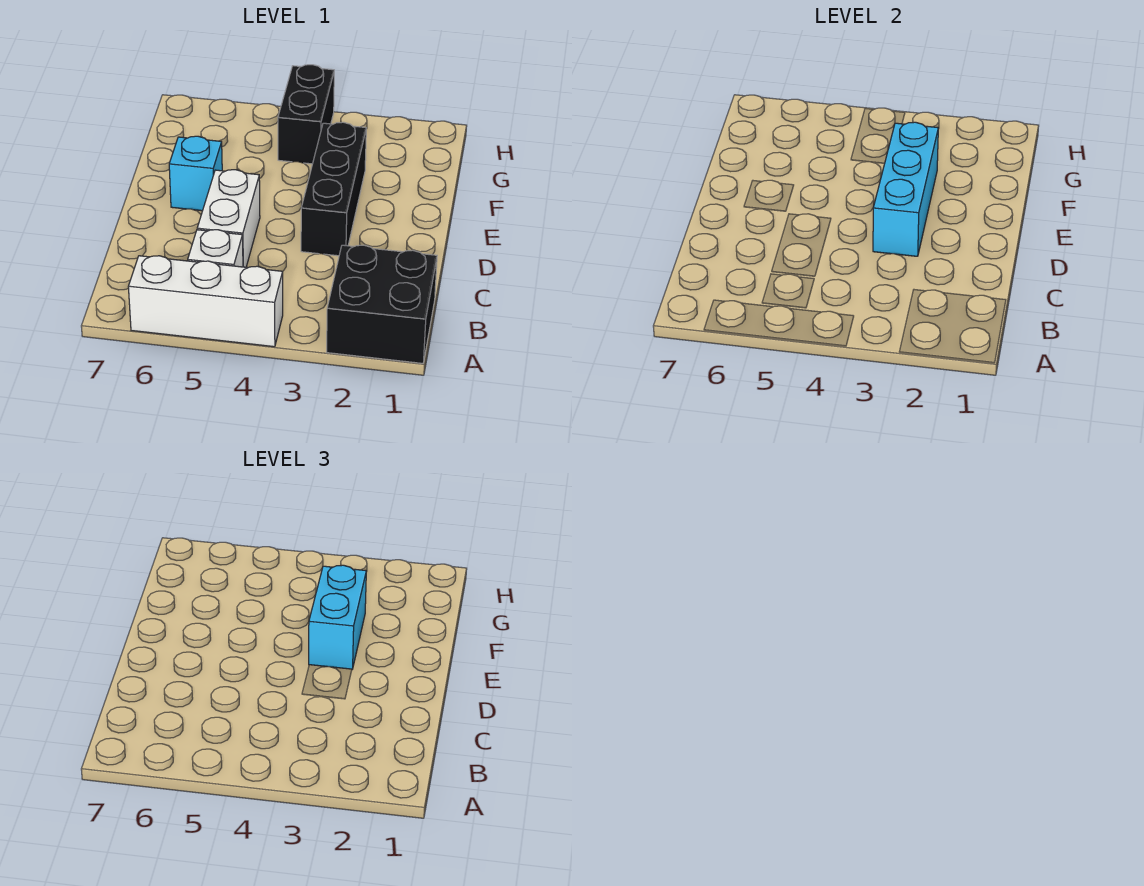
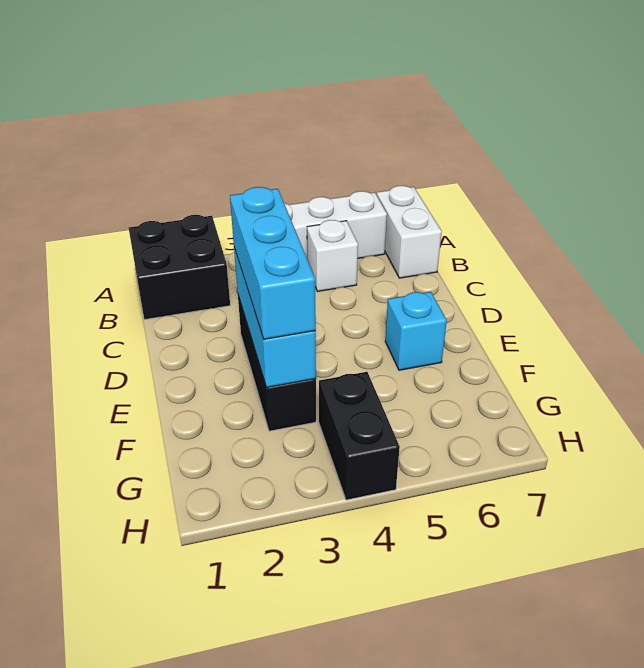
white brick C5:D5 level 1 -> white brick A7:B7 level 1
cyan brick E3:F3 level 3 -> cyan brick D3:F3 level 3

